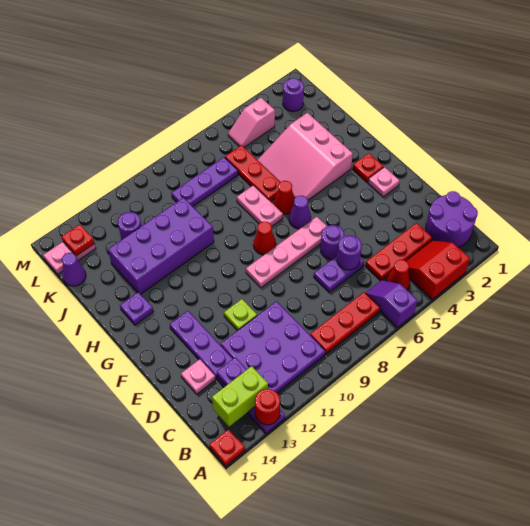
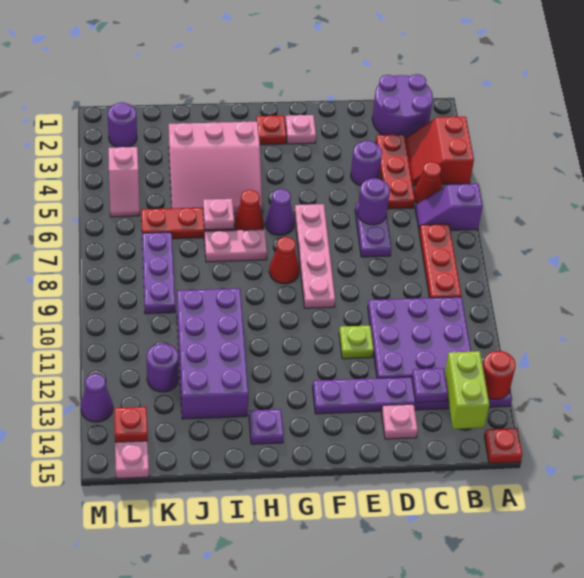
purple round brick E6 level 1 -> purple round brick D4 level 1
none -> pink plate I6 level 2
purple cone K15 level 1 -> purple cone M13 level 1

